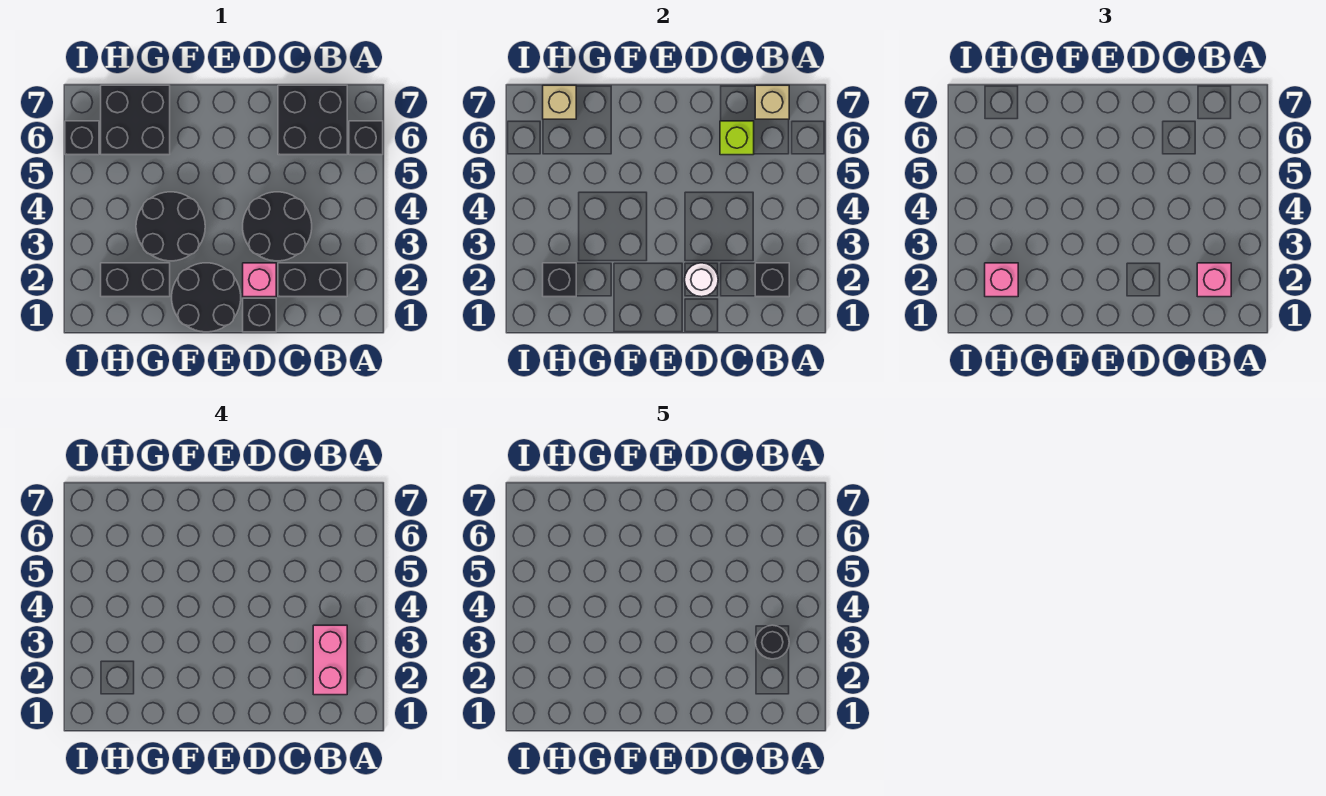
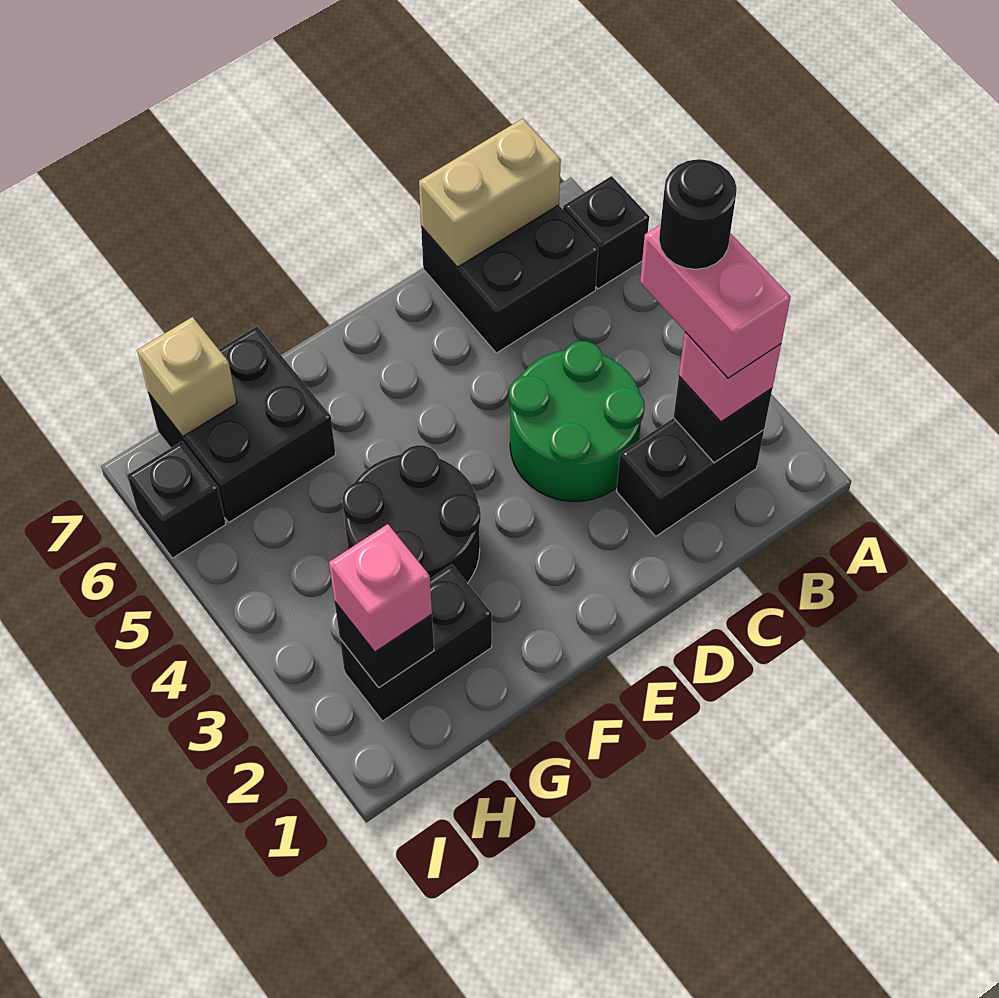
tan brick B7 level 2 -> tan brick B7:C7 level 2
black round brick C3:D4 level 1 -> green round brick C3:D4 level 1
lime brick C6 level 2 -> none
black brick D1 level 1 -> none
pink brick D2 level 1 -> none
white round brick D2 level 2 -> none
black round brick E1:F2 level 1 -> none

